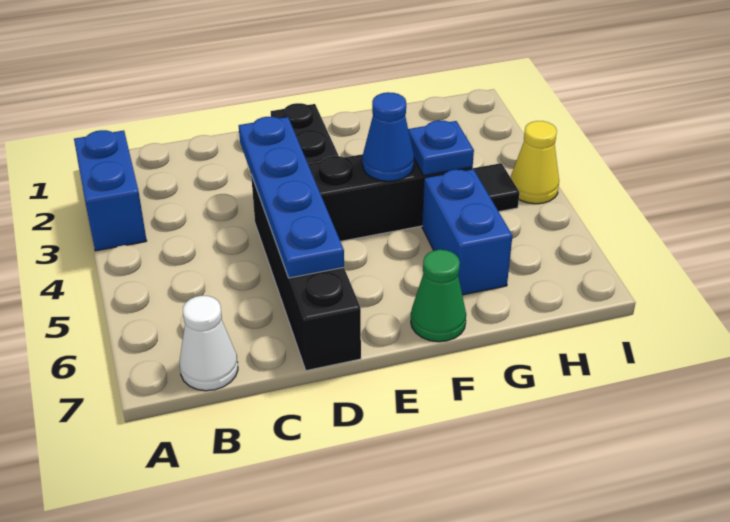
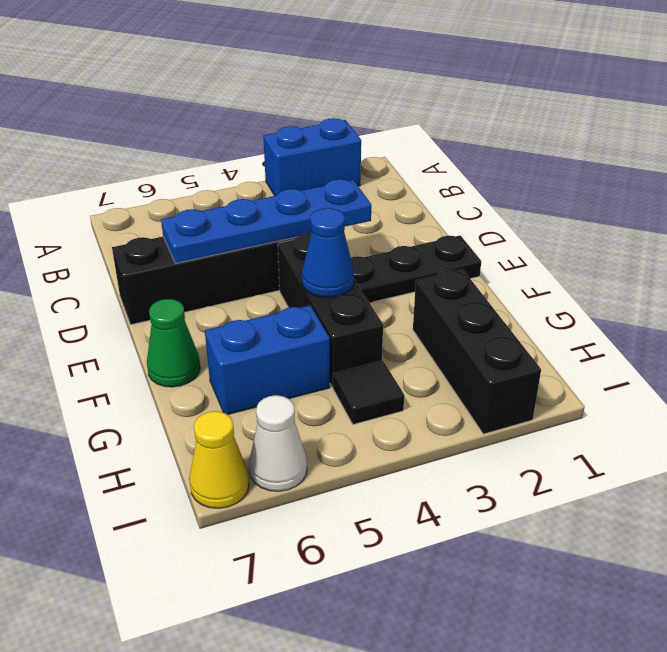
white cone B7 level 1 -> white cone I6 level 1
none -> black brick G2:I2 level 1
blue plate G4 level 2 -> none
yellow cone I4 level 1 -> yellow cone I7 level 1

